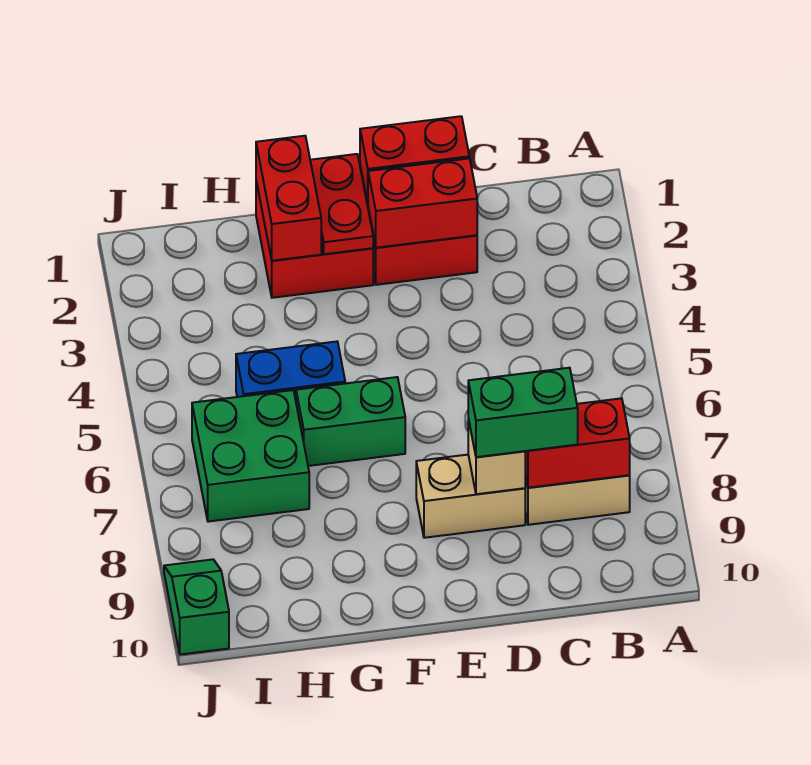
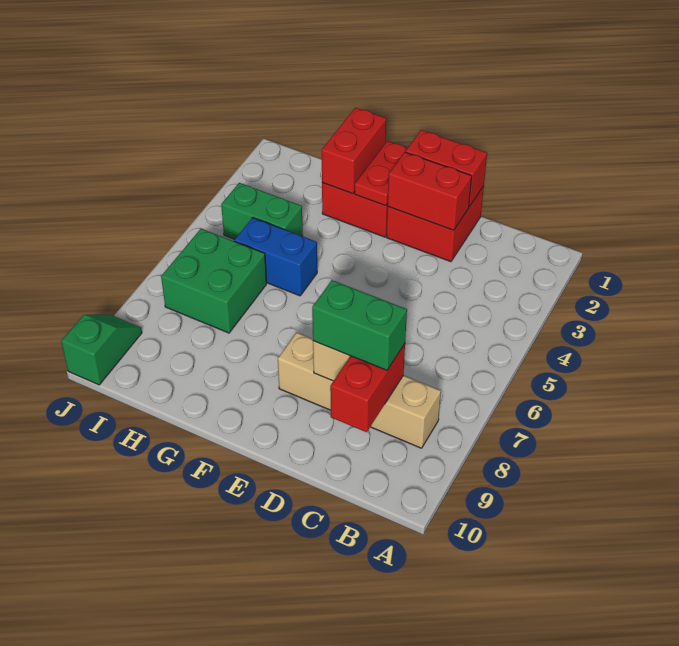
red brick B8:C8 level 2 -> red brick C8:C9 level 2
green brick F6:G6 level 1 -> green brick H4:I4 level 1

